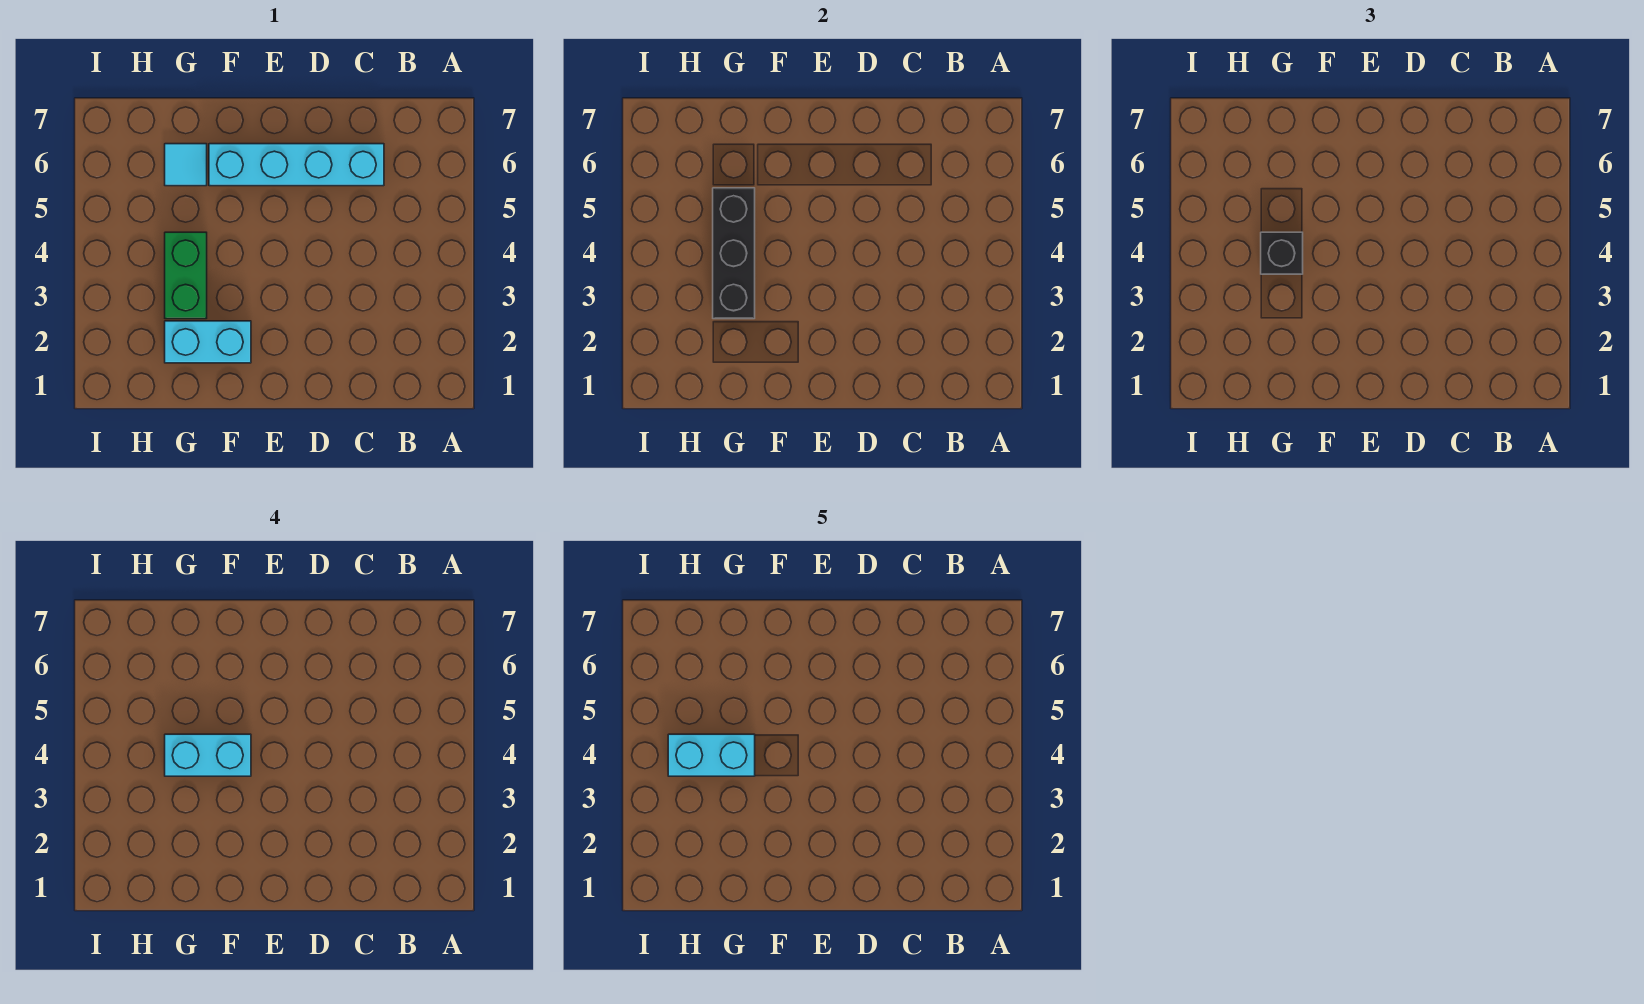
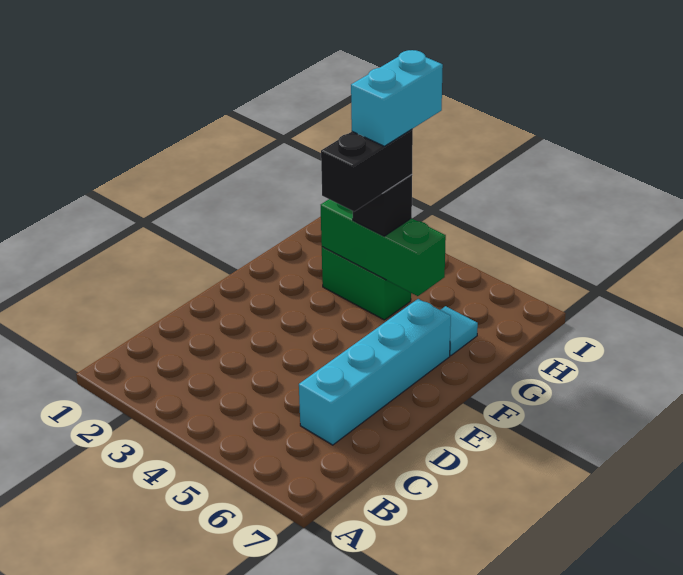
cyan brick F2:G2 level 1 -> none
cyan brick F4:G4 level 4 -> black brick F4:G4 level 4
black brick G3:G5 level 2 -> green brick G3:G5 level 2

